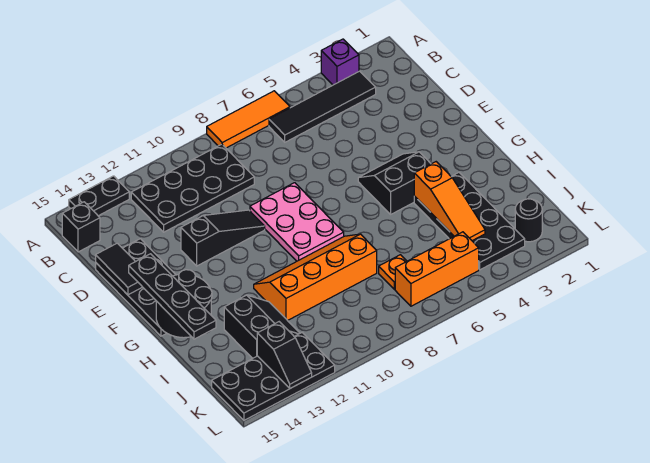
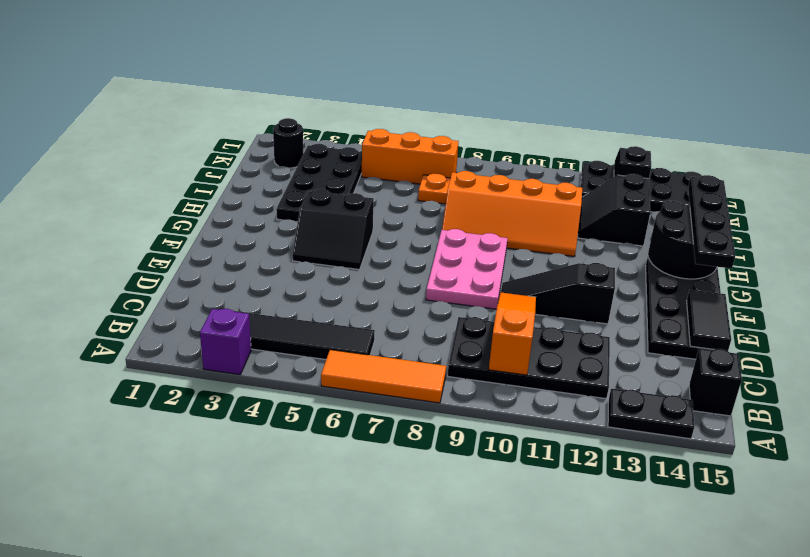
orange slope H4:J4 level 2 top H -> orange slope B10:D10 level 2 top B

